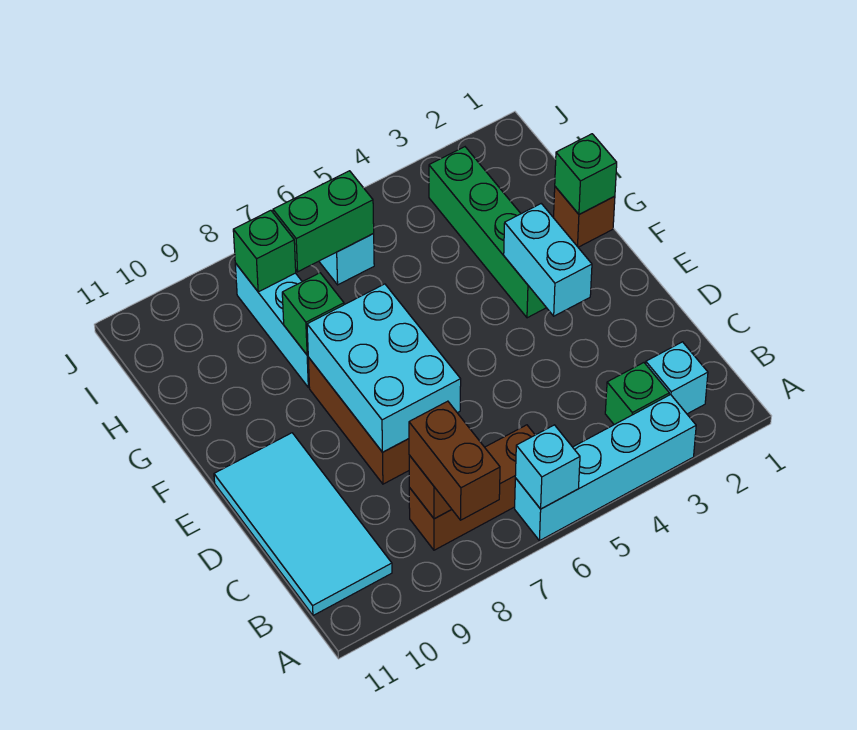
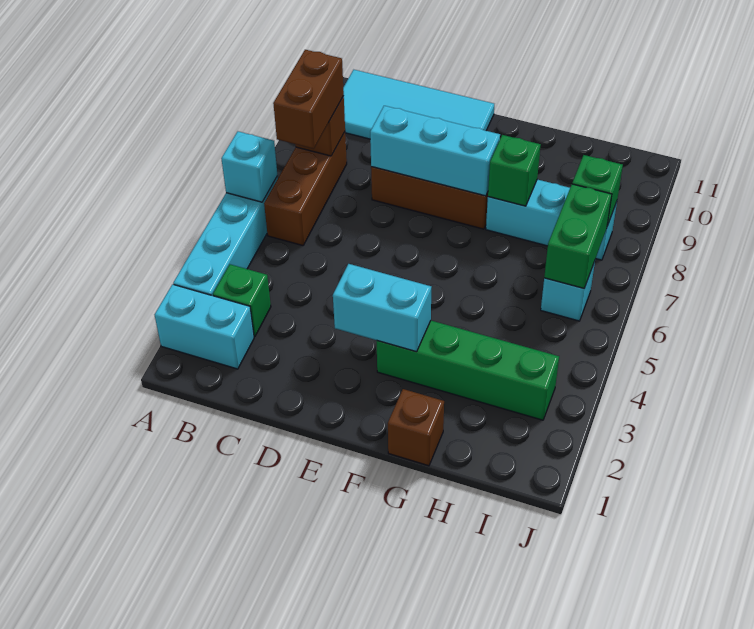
brown brick A8:B8 level 3 -> brown brick B7:B8 level 3
cyan brick B2 level 1 -> cyan brick A2:B2 level 1
cyan brick D7:F8 level 2 -> cyan brick D8:F8 level 2
green brick G1 level 2 -> none

